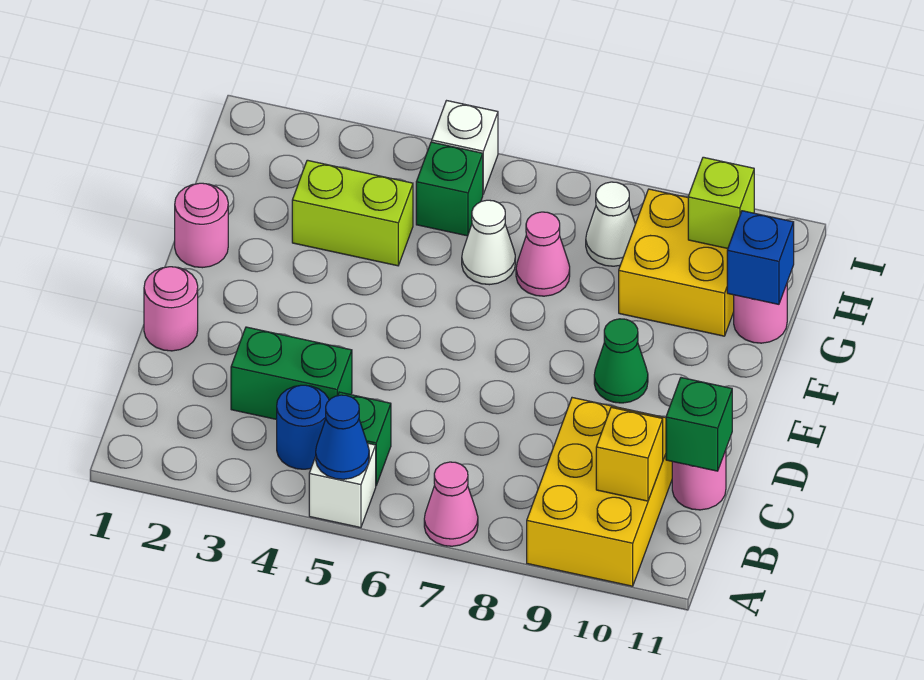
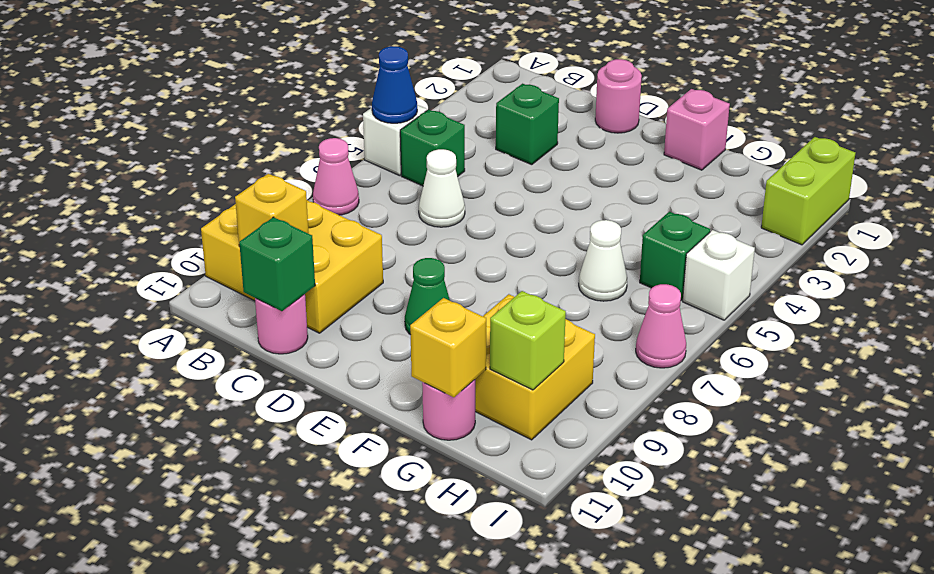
blue round brick B4 level 1 -> none
green brick C3:C4 level 1 -> green brick C3 level 1
pink round brick F1 level 1 -> pink brick F1 level 1
lime brick G3:G4 level 1 -> lime brick I1:I2 level 1
pink cone G7 level 1 -> pink cone I7 level 1
blue brick G11 level 2 -> yellow brick G11 level 2
white cone H8 level 1 -> white cone C6 level 1

